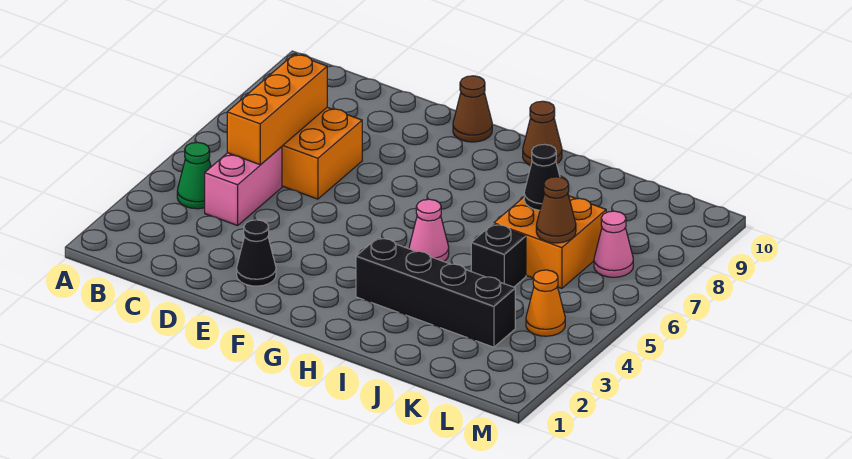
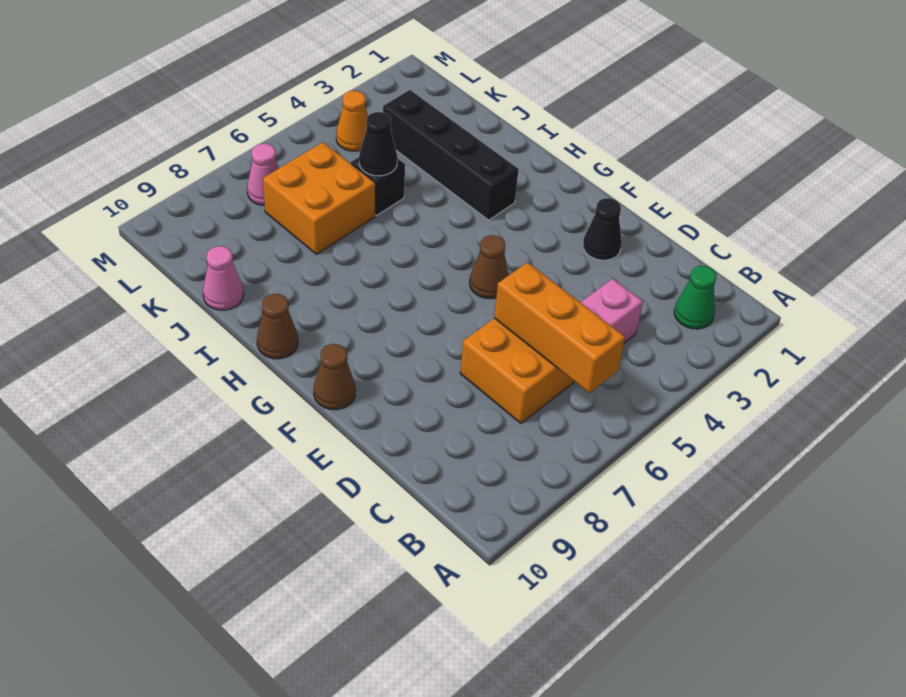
green cone B4 level 1 -> green cone B2 level 1
orange brick C5:C7 level 2 -> orange brick B6:D6 level 2
pink cone H5 level 1 -> pink cone J10 level 1
black cone J7 level 2 -> black cone J5 level 2
brown cone K6 level 2 -> brown cone F5 level 1

